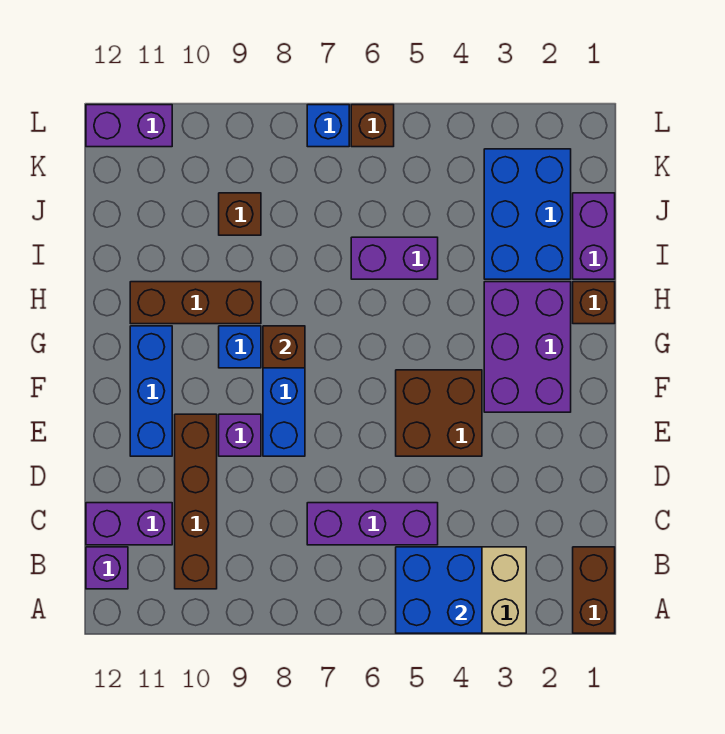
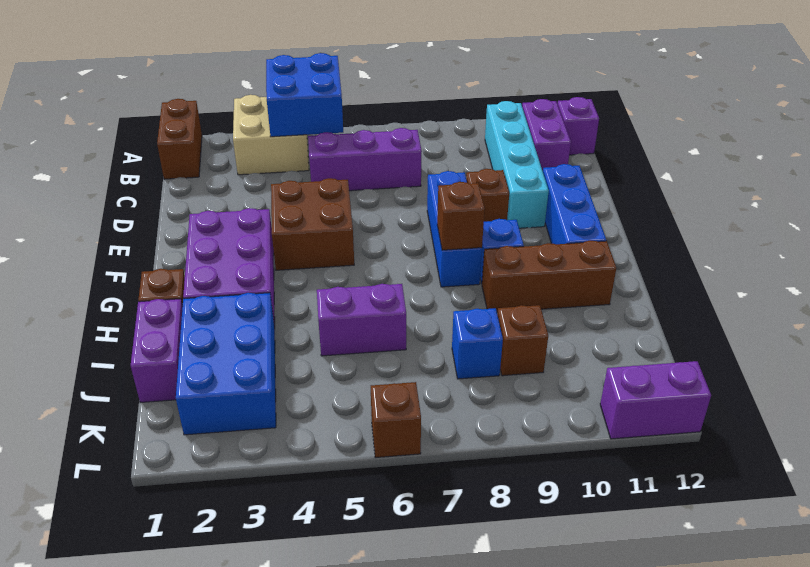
brown brick B10:E10 level 1 -> cyan brick B10:E10 level 1
purple brick C11:C12 level 1 -> purple brick B11:C11 level 1
purple brick E9 level 1 -> brown brick E9 level 1
blue brick L7 level 1 -> blue brick J8 level 1

